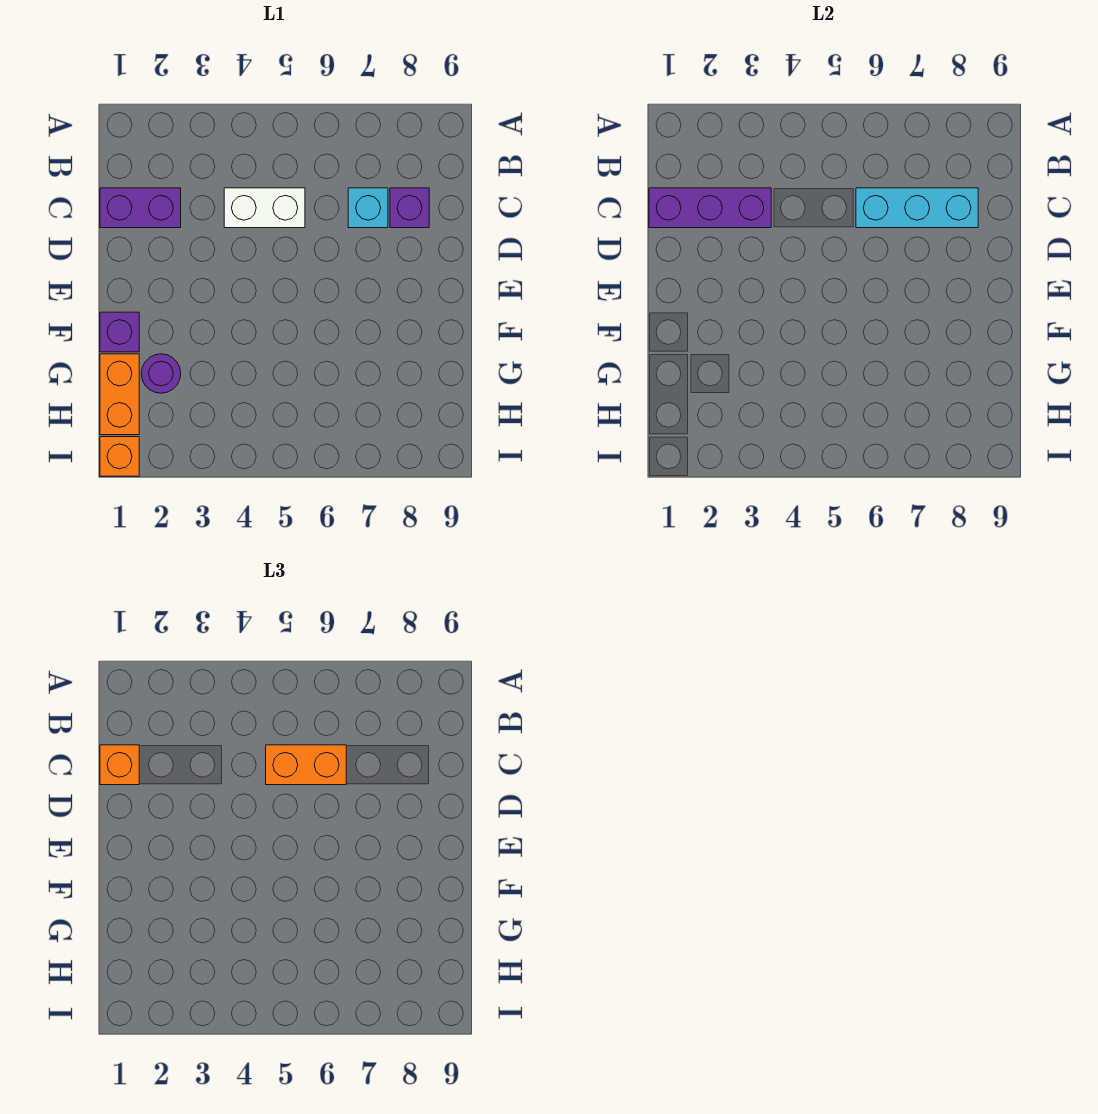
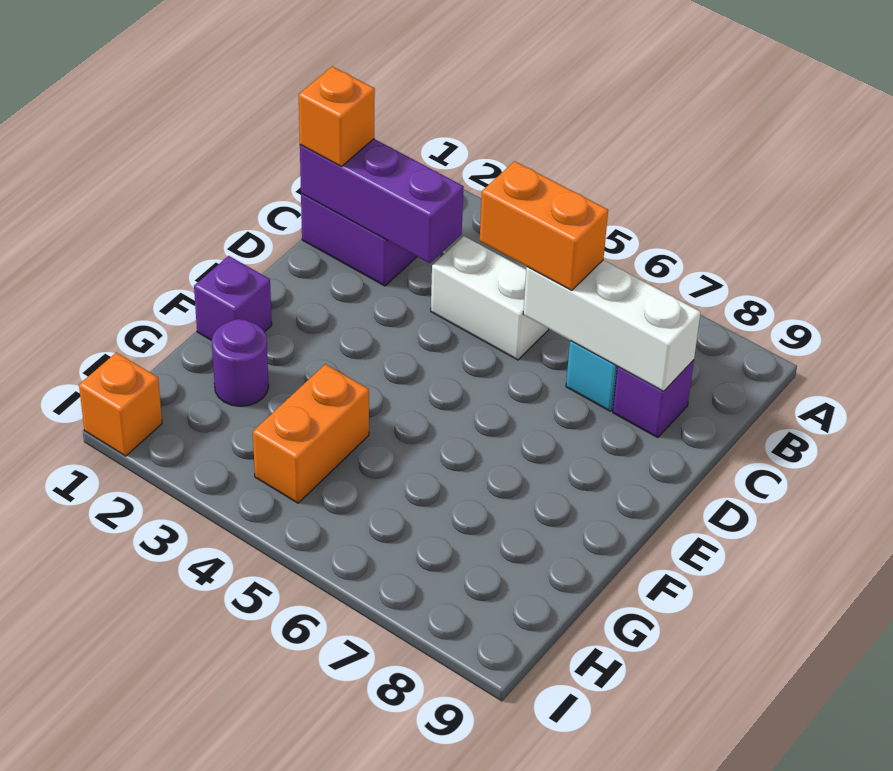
cyan brick C6:C8 level 2 -> white brick C6:C8 level 2
orange brick G1:H1 level 1 -> orange brick G4:H4 level 1

